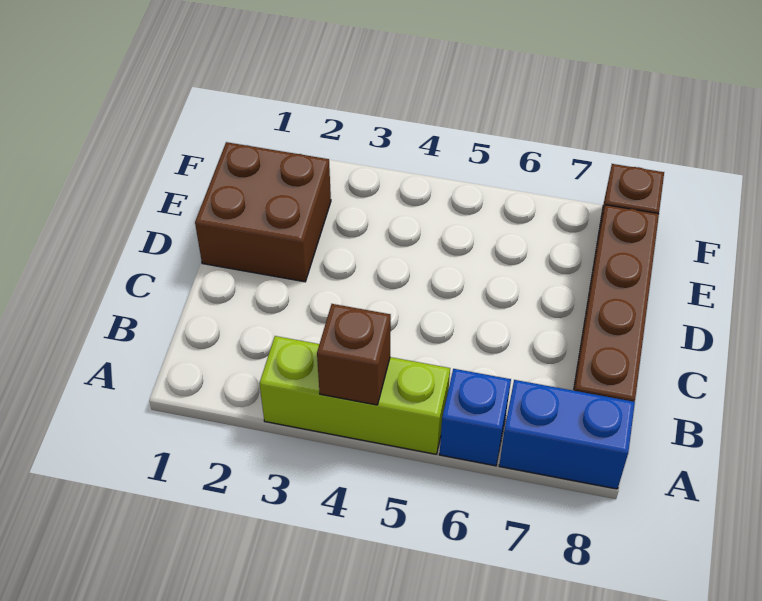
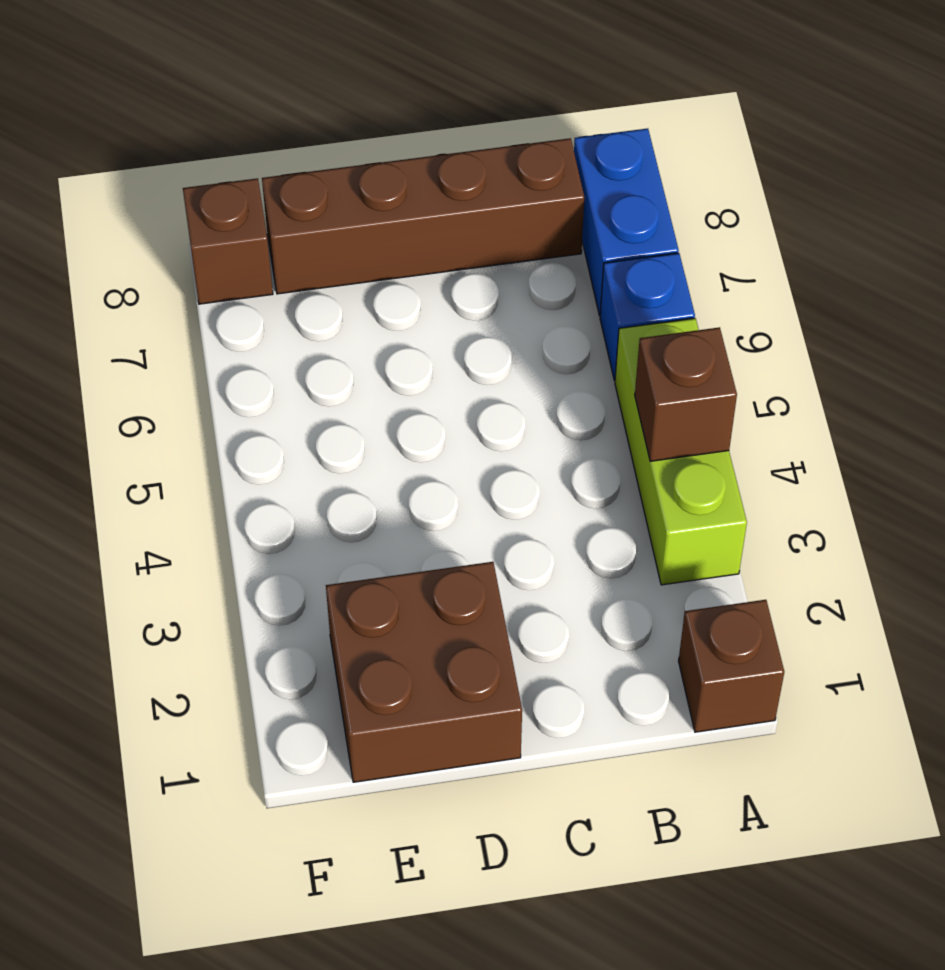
none -> brown brick A1 level 1

